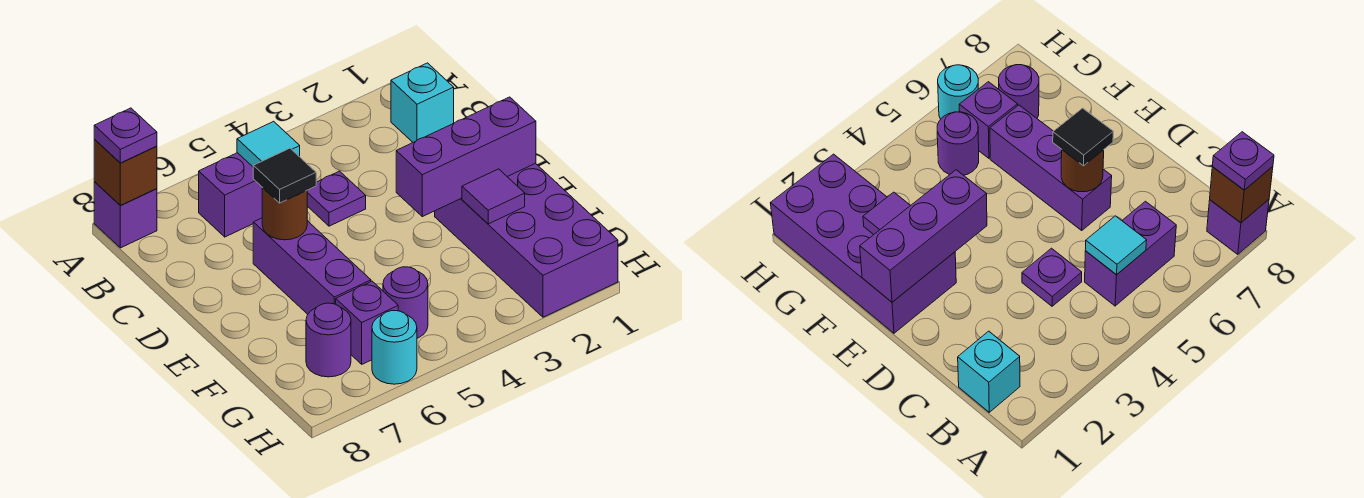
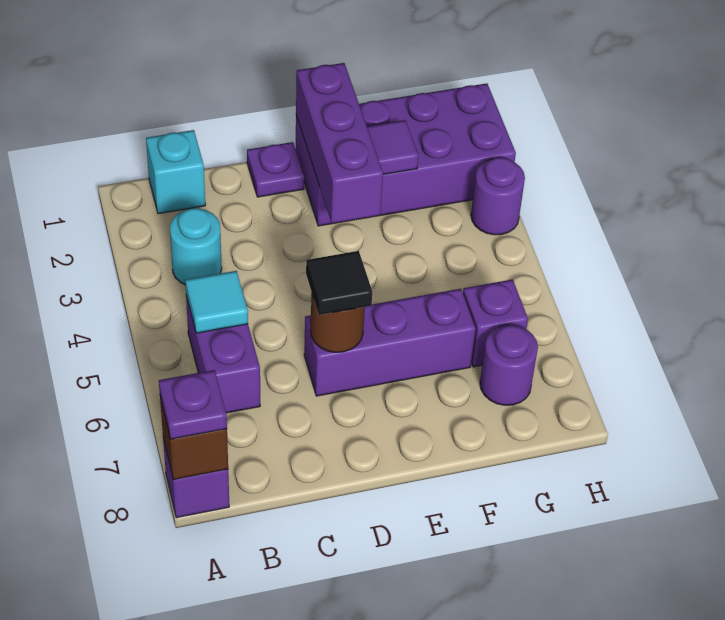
purple plate C4 level 1 -> purple plate D1 level 1
purple round brick G5 level 1 -> purple round brick H3 level 1
cyan round brick H6 level 1 -> cyan round brick B3 level 1

